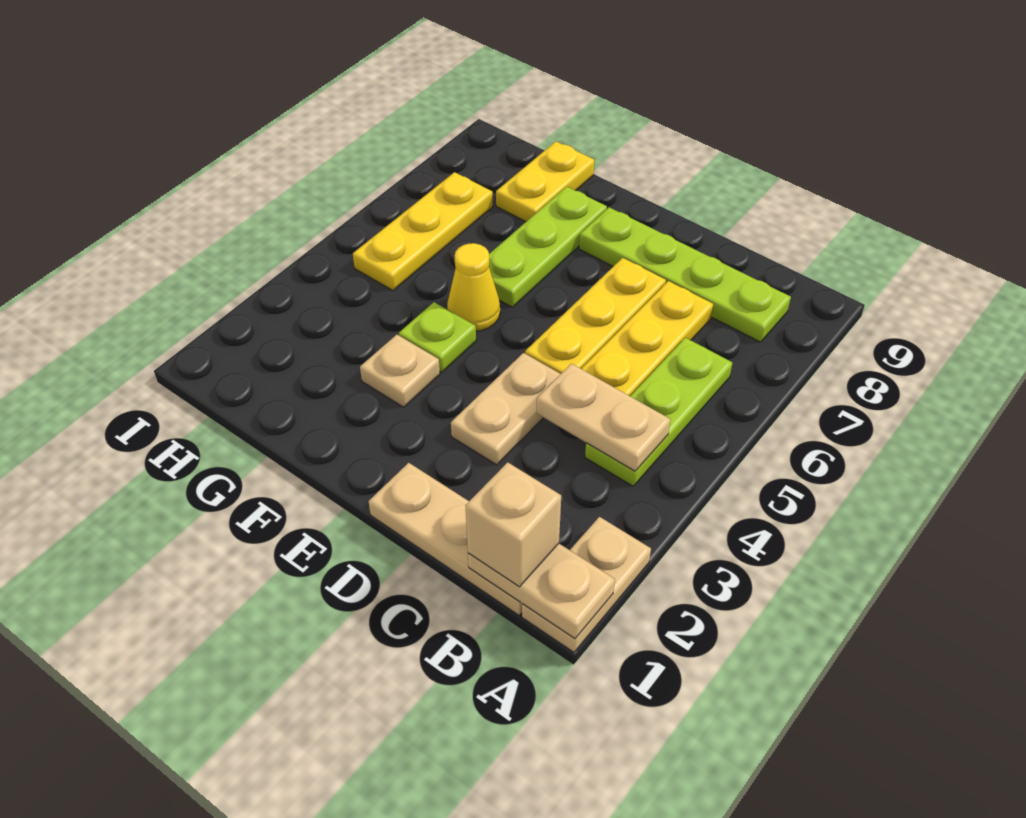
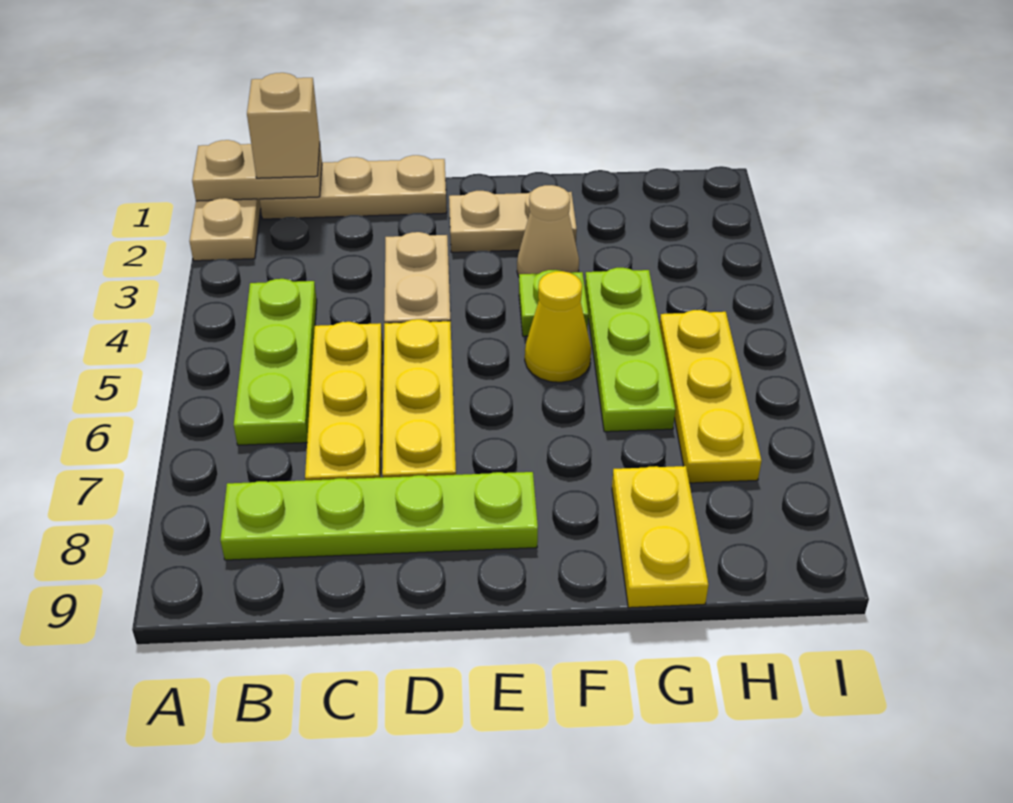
tan plate B4:C4 level 2 -> tan plate E2:F2 level 1
tan plate F3 level 1 -> tan cone F3 level 1
lime plate F6:F8 level 1 -> lime plate G4:G6 level 1

